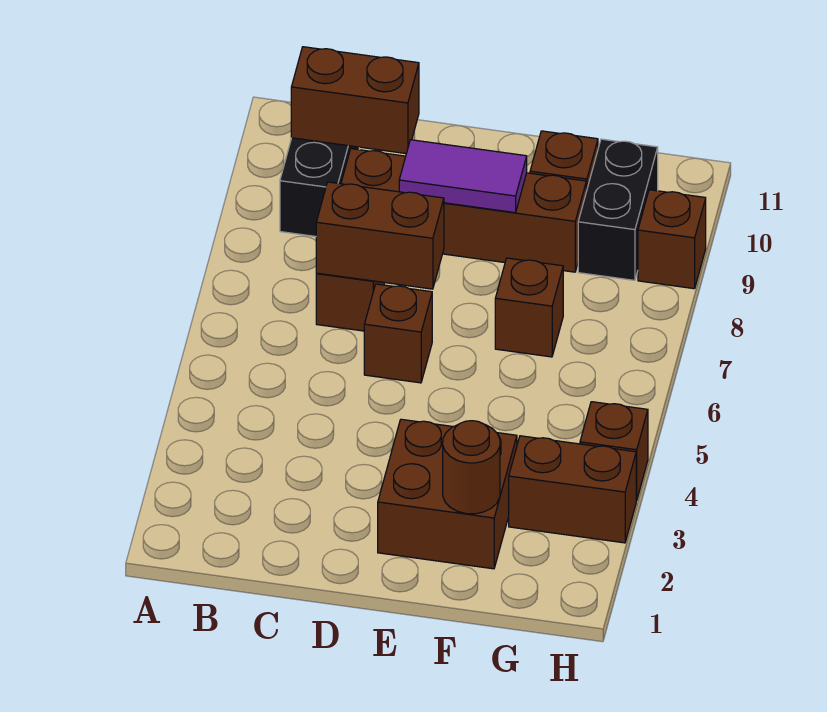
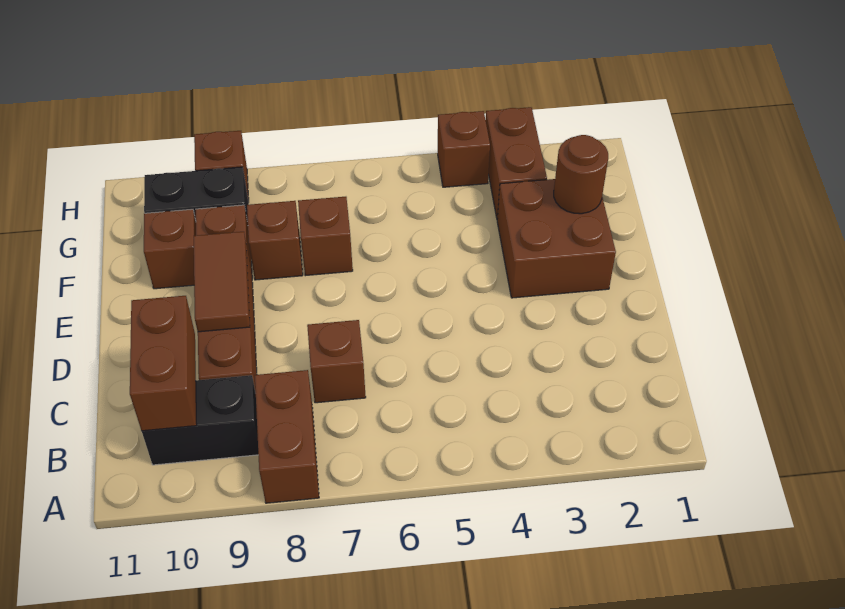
brown brick C7:D7 level 2 -> brown brick A8:B8 level 1
brown brick D6 level 1 -> brown brick F8 level 1
purple tile D9:E9 level 2 -> brown tile D9:E9 level 2

